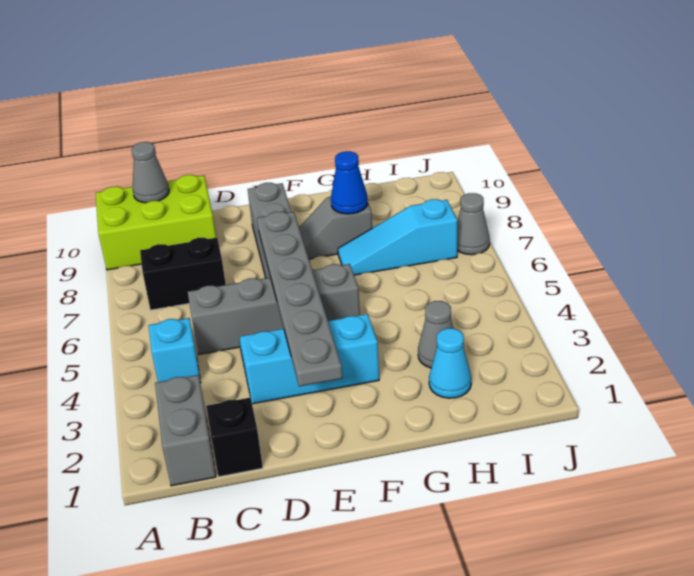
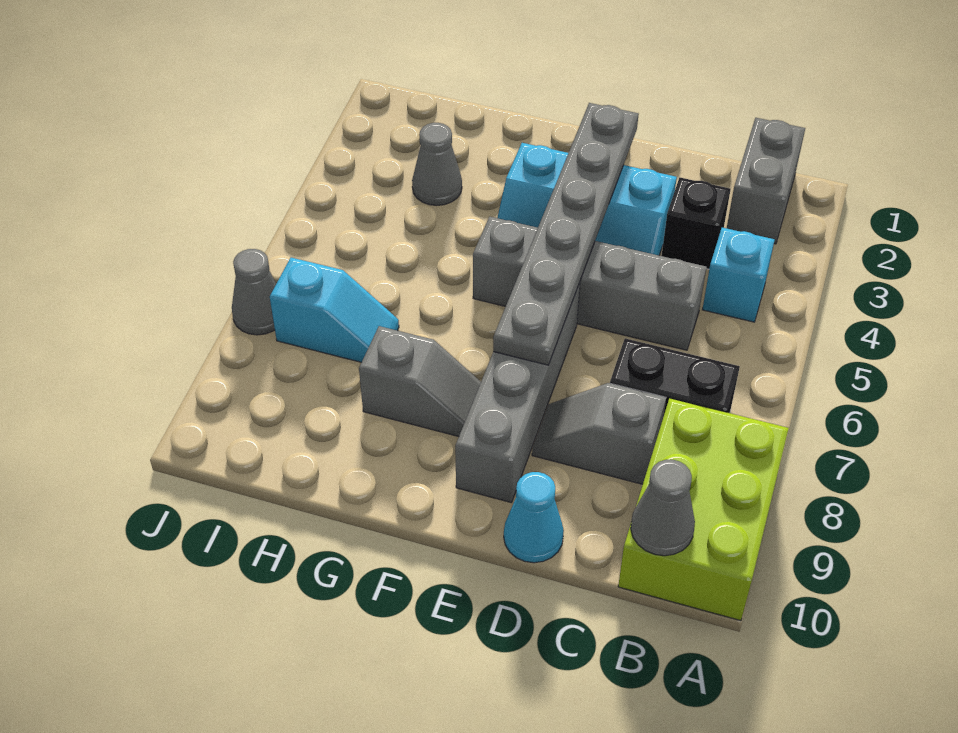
lime brick A9:C10 level 1 -> lime brick A8:B10 level 1
black brick C1 level 1 -> black brick C3 level 1
none -> grey slope C8:D8 level 1 top C
cyan slope G7:I7 level 1 top I -> cyan slope H7:I7 level 1 top I
blue cone G8 level 2 -> none
cyan cone H2 level 1 -> cyan cone D10 level 1

